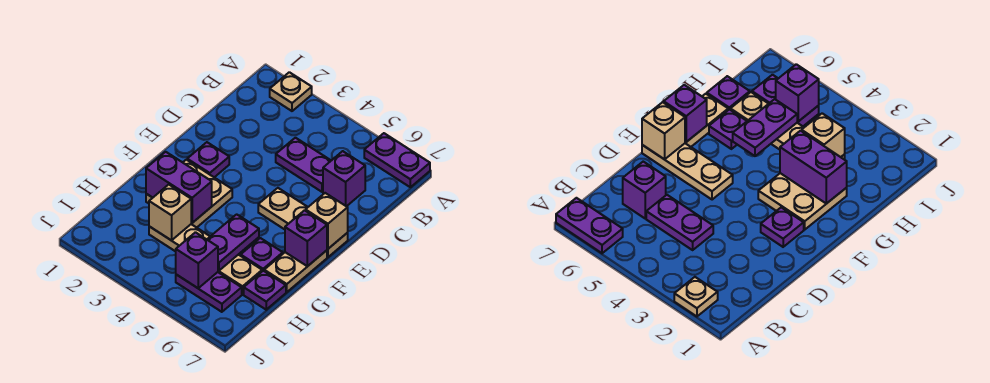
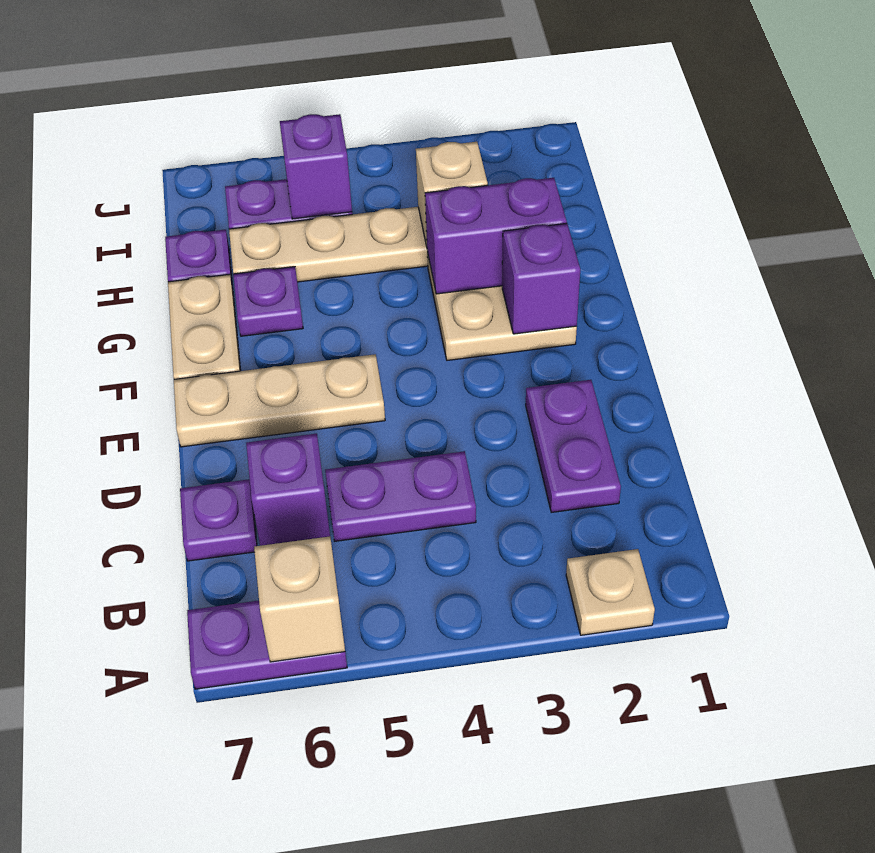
purple plate E2 level 1 -> purple plate C7 level 1
tan brick E7 level 2 -> tan brick A6 level 2
purple brick F7 level 2 -> purple brick F2 level 2
purple plate G5:H5 level 2 -> purple plate C2:D2 level 1

